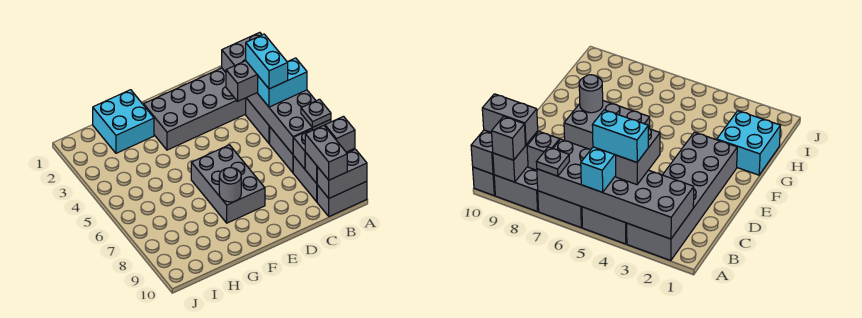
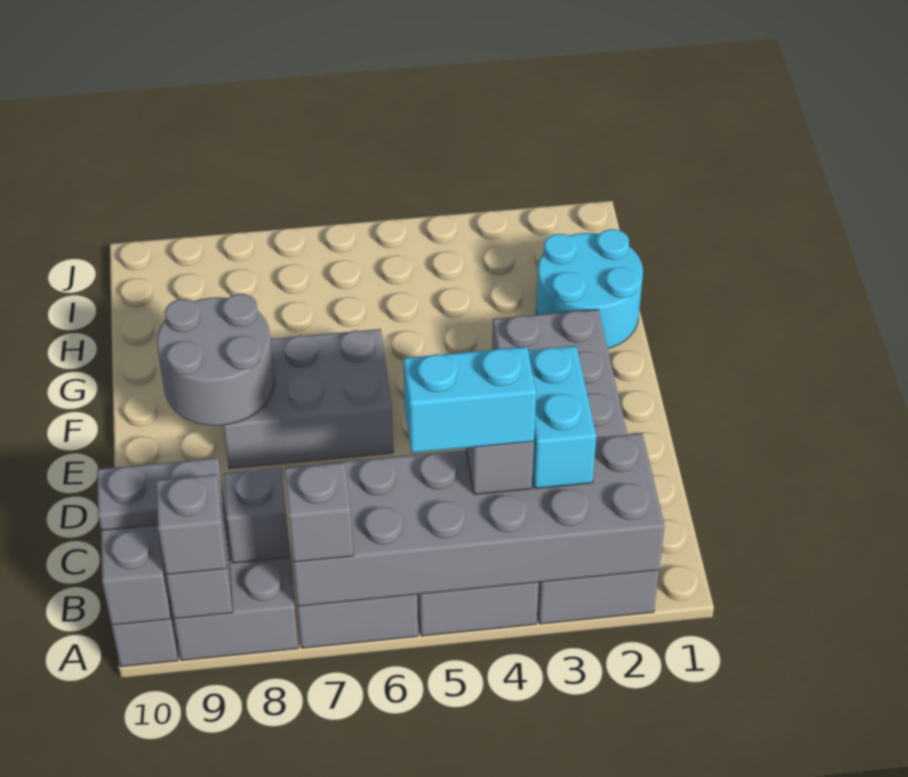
cyan brick A5:B5 level 3 -> cyan brick B3:C3 level 3
grey plate A7 level 3 -> grey brick A7 level 3
grey brick B9:B10 level 3 -> grey plate B9:B10 level 3
grey round brick F8 level 2 -> grey round brick E8:F9 level 2
cyan brick G1:H2 level 1 -> cyan round brick G1:H2 level 1

